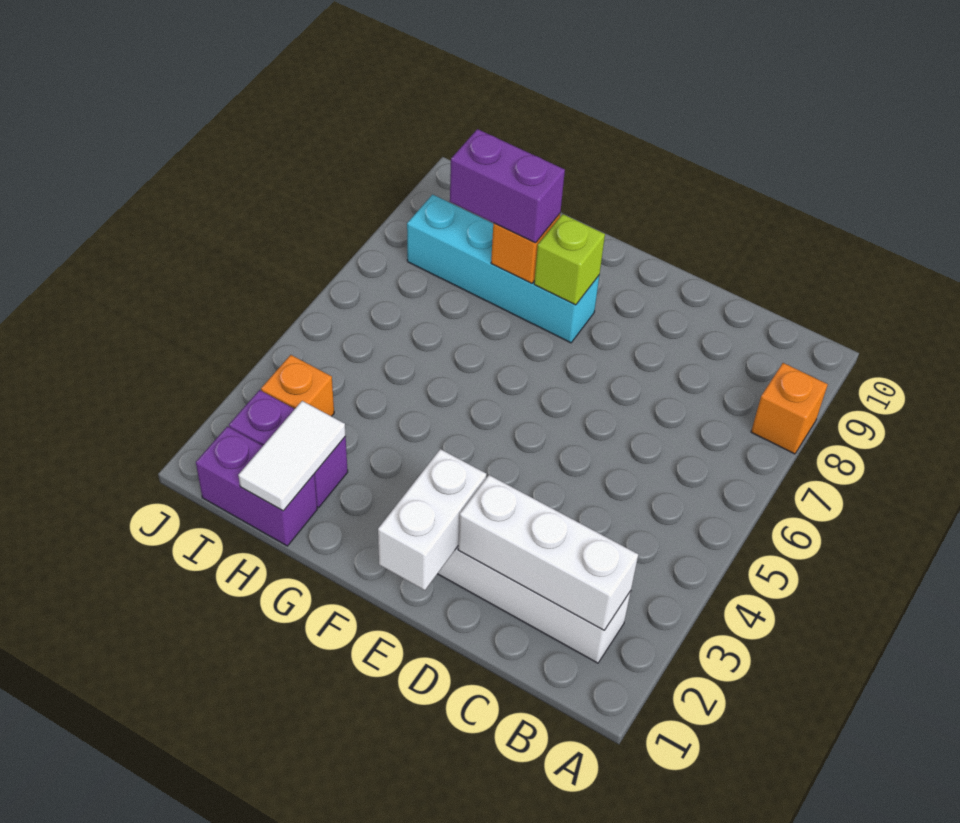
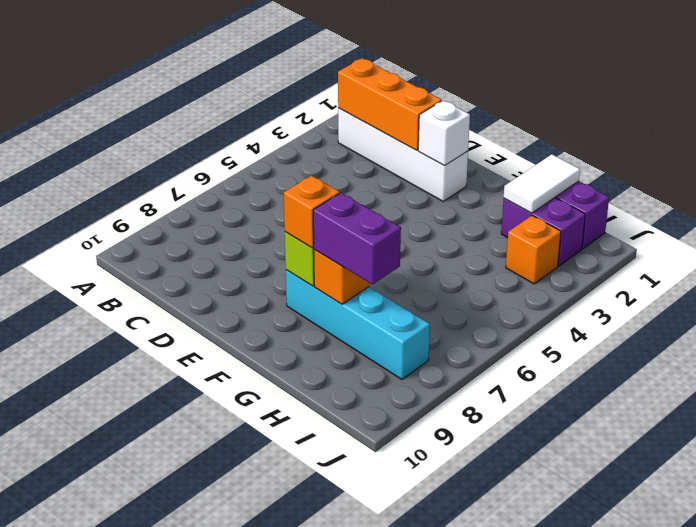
orange brick A8 level 1 -> orange brick F8 level 3
white brick B2:D2 level 2 -> orange brick B2:D2 level 2
white brick E1:E2 level 2 -> white brick E2 level 2

